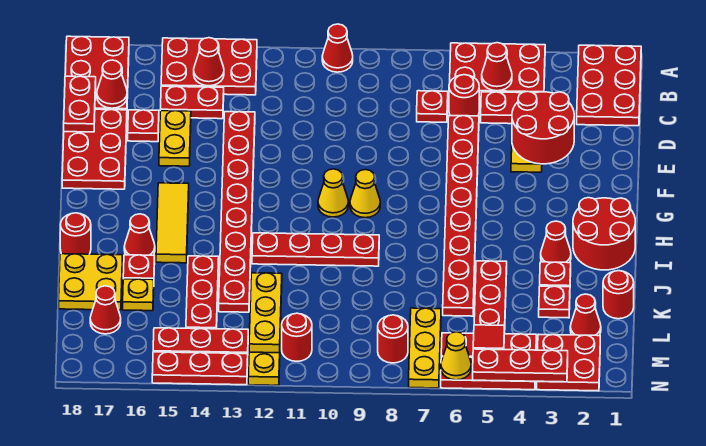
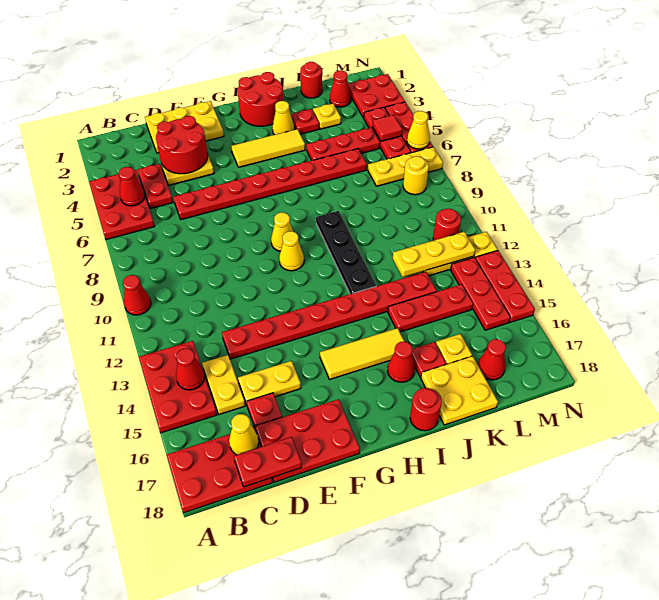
red plate A1:C2 level 1 -> none
red round brick C6 level 1 -> none
red plate C7 level 1 -> none
red plate C14:C15 level 1 -> yellow plate C14:C15 level 1
red cone C17 level 2 -> yellow cone C17 level 2
none -> yellow plate D1:F2 level 1
none -> yellow tile G4:I4 level 1
red cone I3 level 1 -> yellow cone I3 level 1
red plate I9:I12 level 1 -> black plate I9:I12 level 1
red plate K3 level 1 -> yellow plate K3 level 1
red round brick M8 level 1 -> yellow round brick M8 level 1
red plate N3:N5 level 2 -> none

